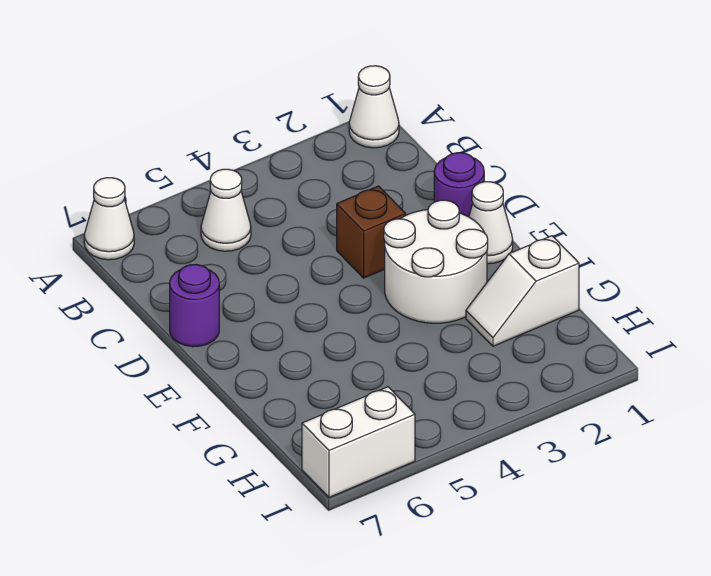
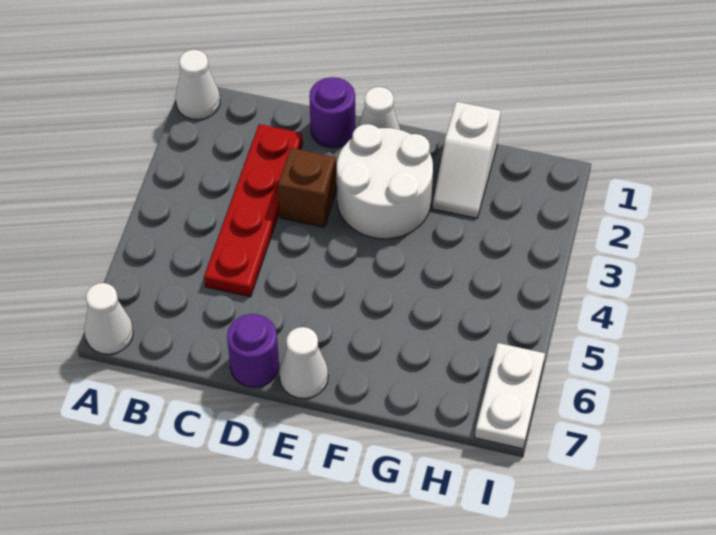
white cone B5 level 1 -> white cone E7 level 1
none -> red plate C2:C5 level 1
white brick I6:I7 level 1 -> white plate I6:I7 level 1

